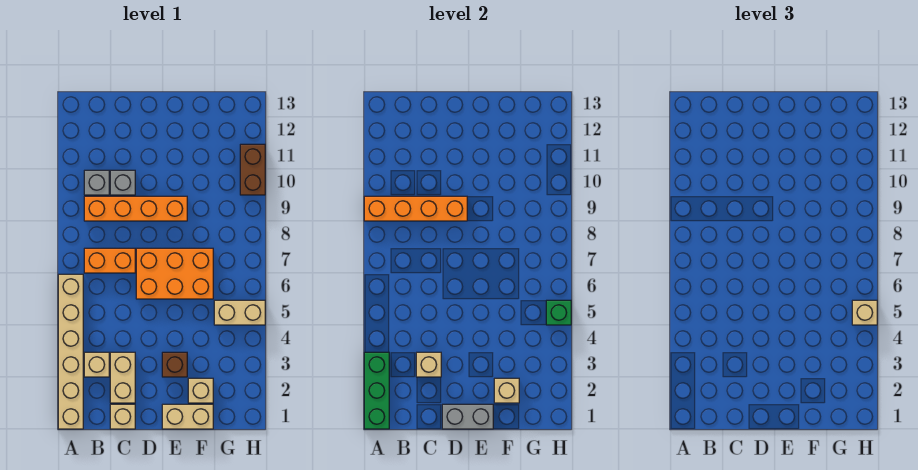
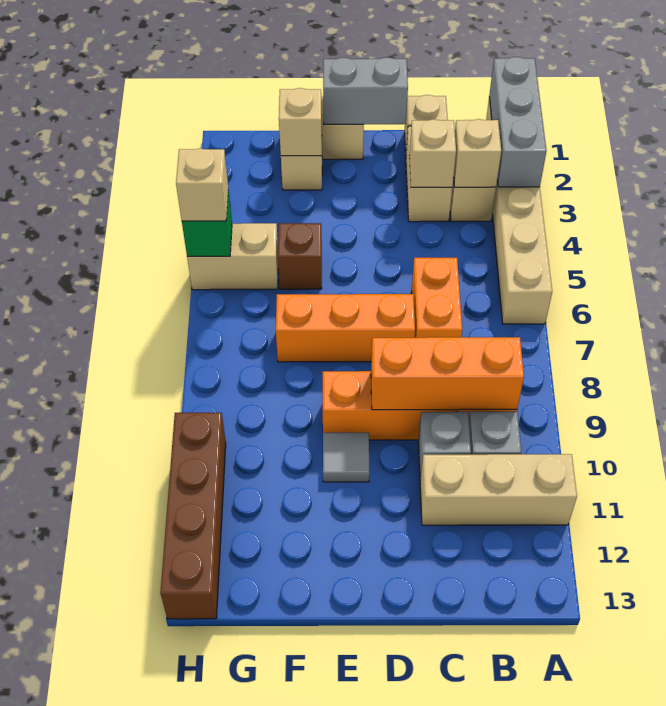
green brick A1:A3 level 2 -> grey brick A1:A3 level 2
orange brick A9:D9 level 2 -> orange brick B9:D9 level 2
none -> tan brick A11:C11 level 1
none -> tan brick B3 level 2
orange brick B7:C7 level 1 -> orange brick C6:C7 level 1
orange brick D6:F7 level 1 -> orange brick D7:F7 level 1
brown brick E3 level 1 -> brown brick F5 level 1
none -> grey tile E10 level 1
brown brick H10:H11 level 1 -> brown brick H10:H13 level 1

